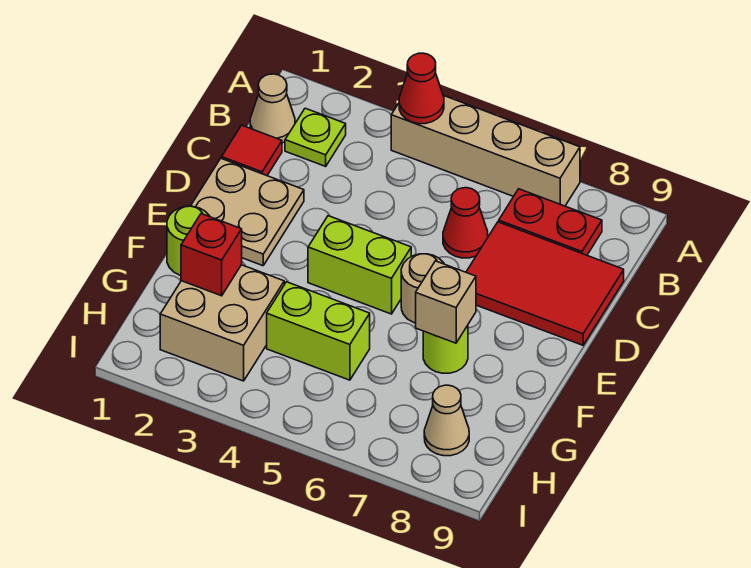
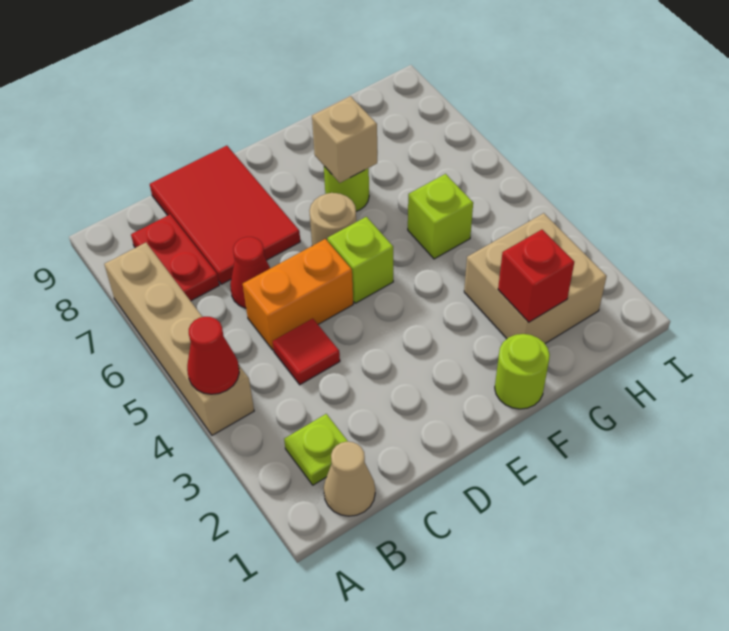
red tile C1 level 1 -> red tile C4 level 1
none -> orange brick C5:D5 level 1
tan plate D1:E2 level 1 -> none
lime brick E4:E5 level 1 -> lime brick E5 level 1
lime brick G4:G5 level 1 -> lime brick G5 level 1
tan cone H8 level 1 -> none

